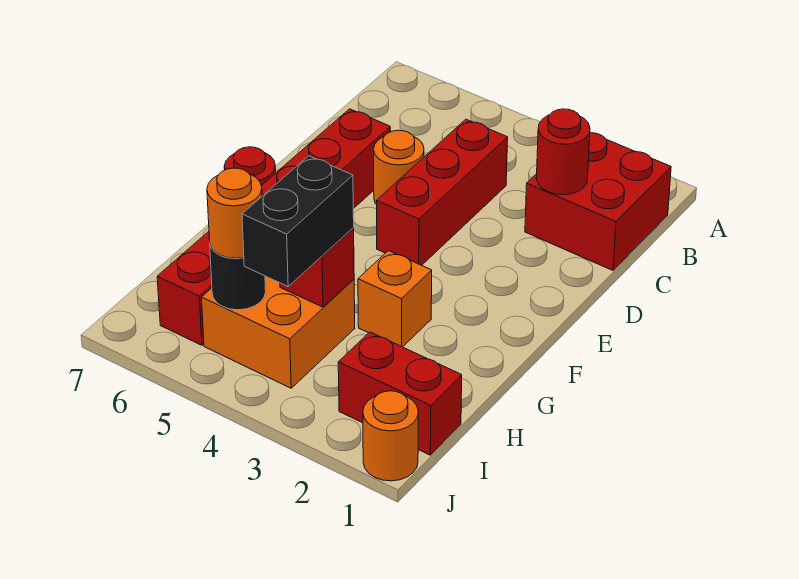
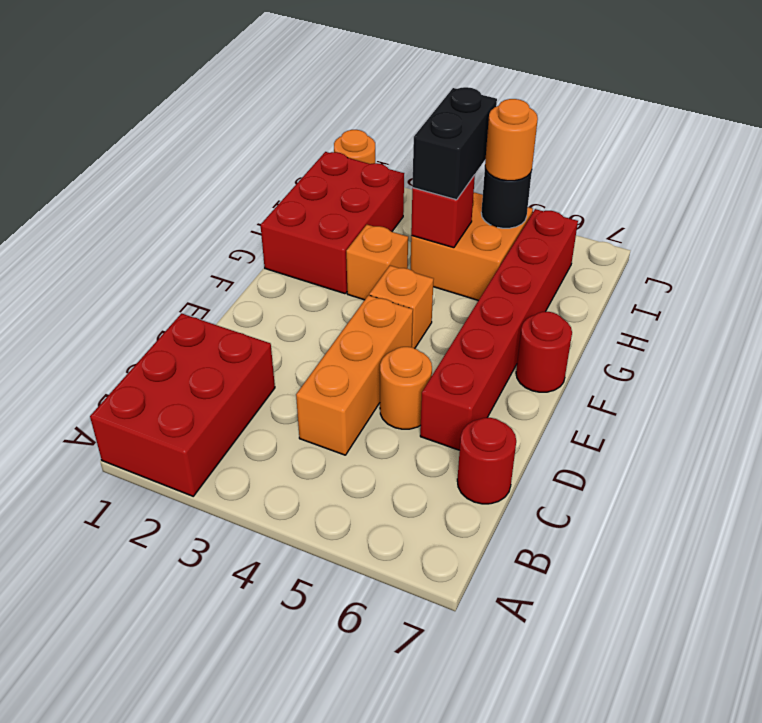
red brick B1:C2 level 1 -> red brick A1:C2 level 1
red round brick C2 level 2 -> red round brick C7 level 1
red brick C4:E4 level 1 -> orange brick C4:E4 level 1
none -> orange brick F4 level 1
red brick I1:I2 level 1 -> red brick G1:I2 level 1

